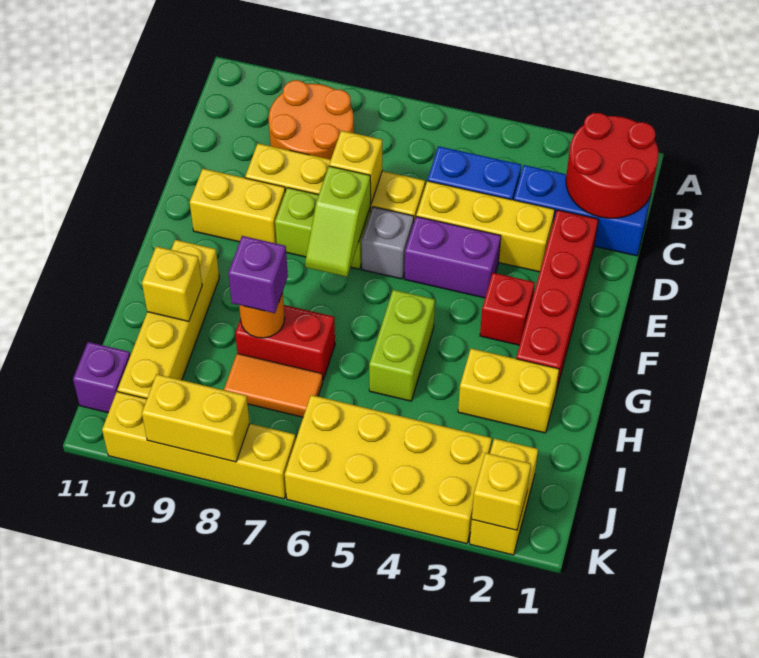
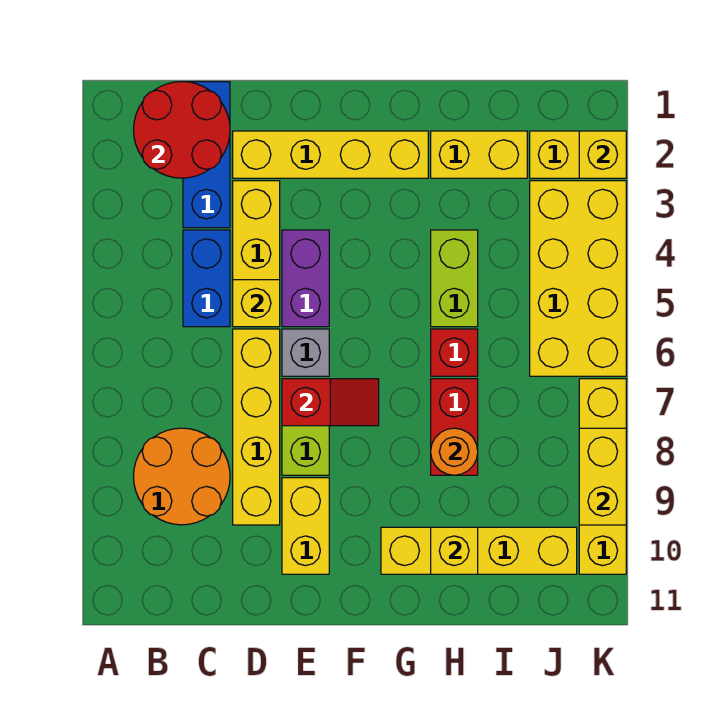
red brick D2:G2 level 1 -> yellow brick D2:G2 level 1
yellow brick D7 level 2 -> yellow brick D5 level 2
lime slope E7:F7 level 2 top E -> red slope E7:F7 level 2 top E
red brick F3 level 1 -> red brick H6 level 1
lime brick G5:H5 level 1 -> lime brick H4:H5 level 1
yellow brick H2:H3 level 1 -> yellow brick H2:I2 level 1
purple brick H8 level 3 -> none
orange tile I7:I8 level 1 -> none
purple brick J11 level 1 -> none

